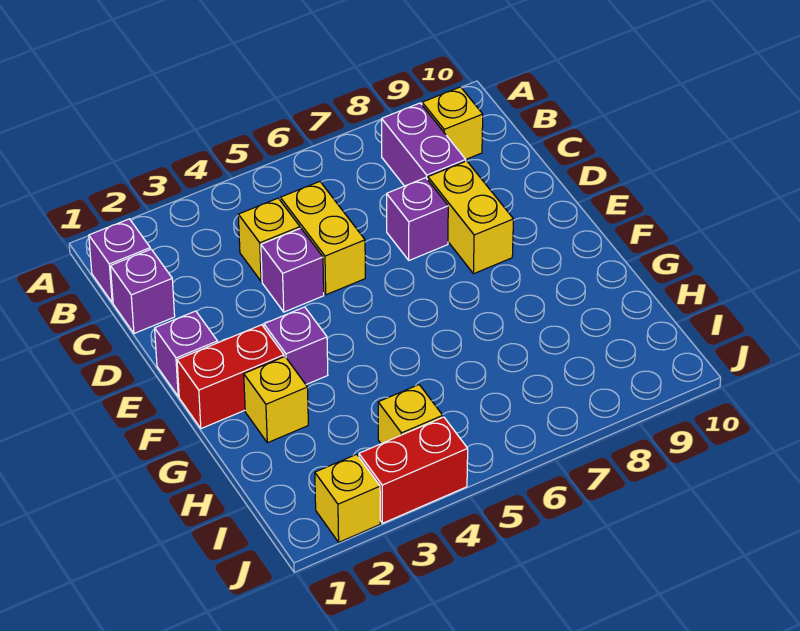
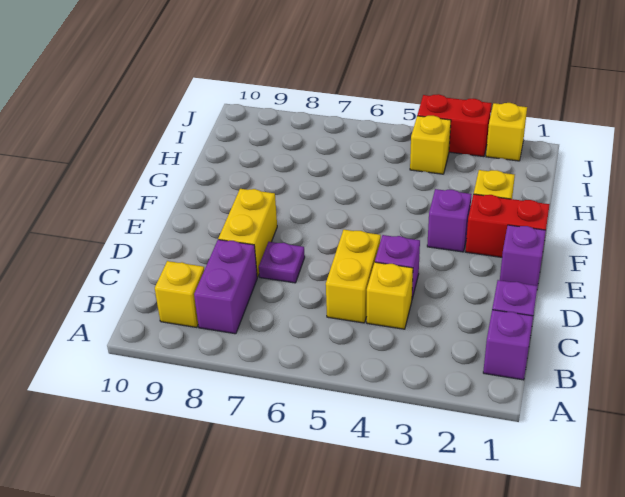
purple brick D7 level 1 -> purple plate D7 level 1

